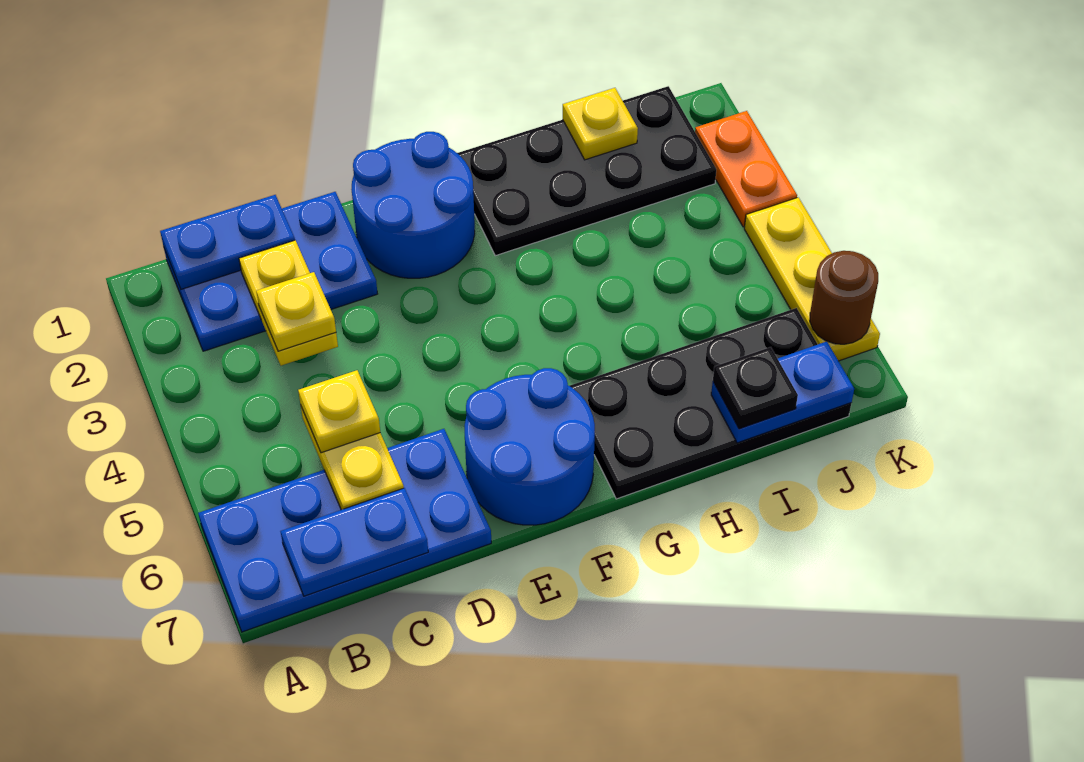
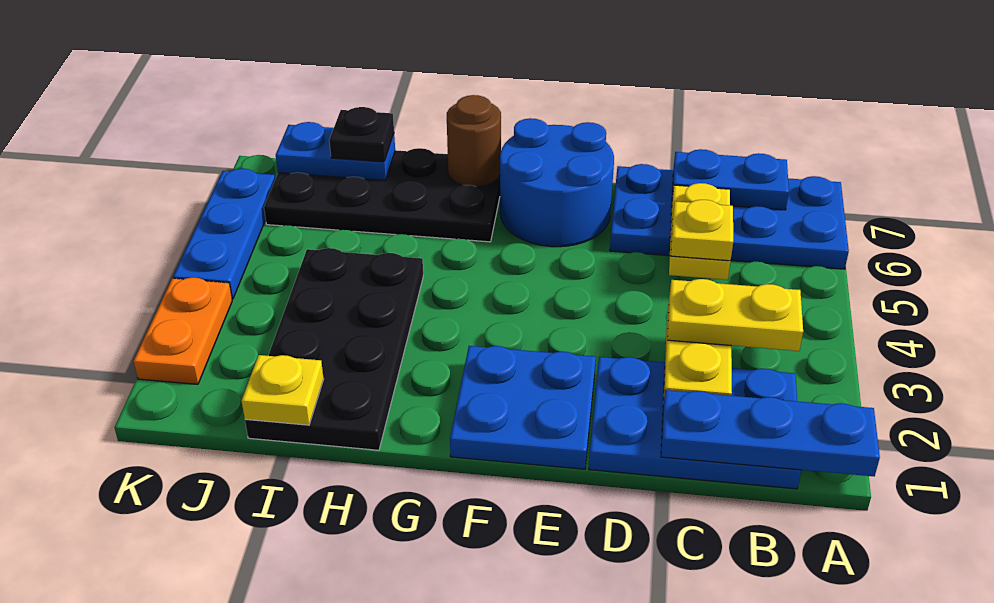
blue plate B1:C1 level 2 -> blue plate A1:C1 level 2
yellow plate C3 level 3 -> yellow plate B3:C3 level 3
blue round brick E1:F2 level 1 -> blue plate E1:F2 level 1
black plate G1:J2 level 1 -> black plate H1:I4 level 1
yellow plate K4:K6 level 1 -> blue plate K4:K6 level 1
brown round brick K6 level 2 -> brown round brick G7 level 2

